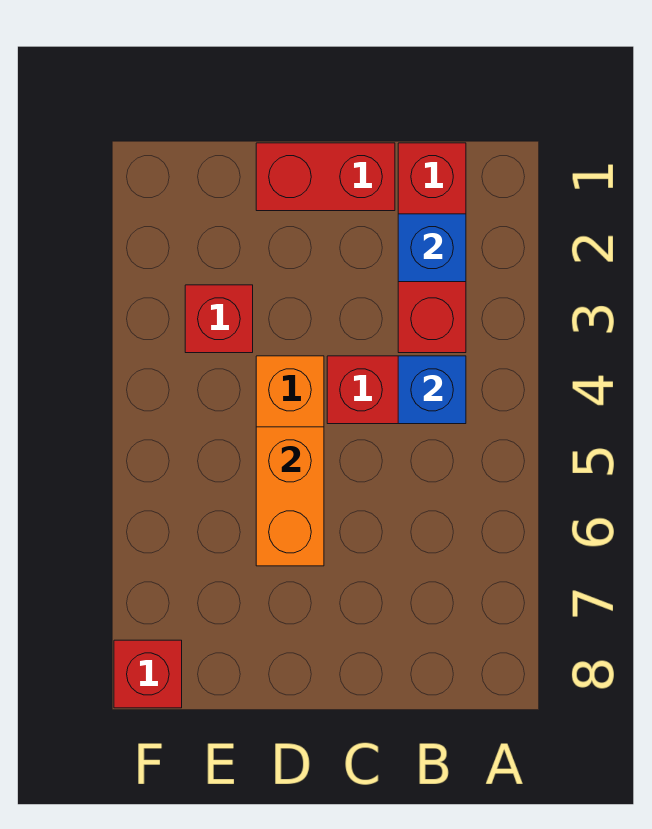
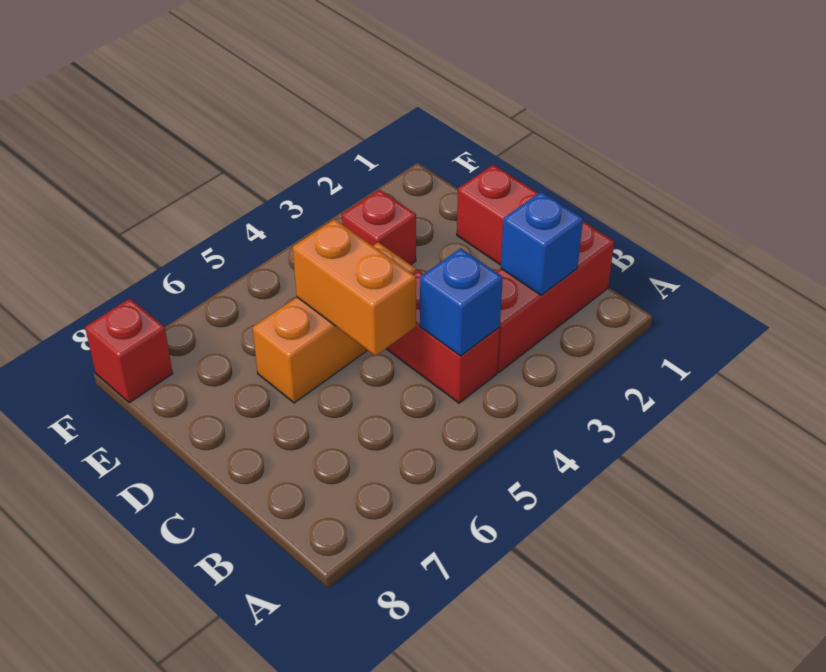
orange brick D5:D6 level 2 -> orange brick C5:D5 level 2

